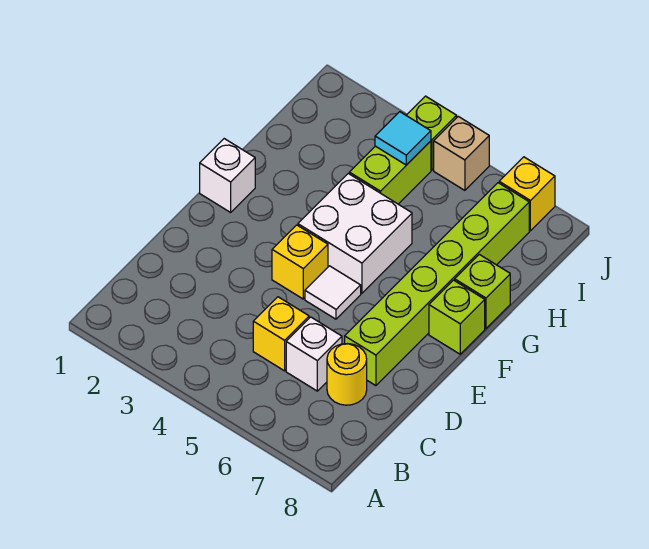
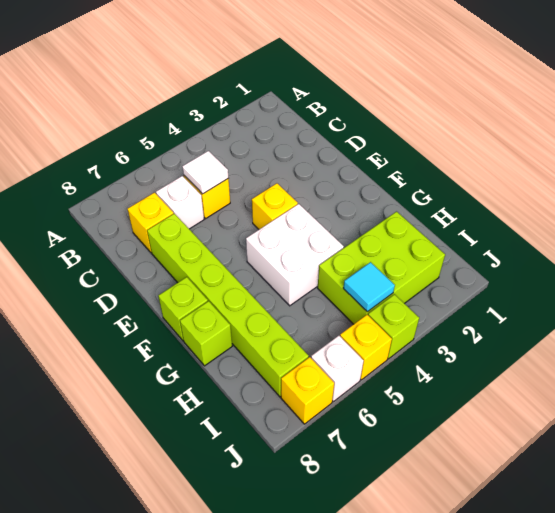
yellow round brick C7 level 1 -> yellow brick C7 level 1
white tile E5 level 1 -> white tile C5 level 2
white brick F1 level 1 -> white brick J6 level 1
lime brick H4:I4 level 1 -> lime brick H2:I4 level 1
tan brick J5 level 1 -> yellow brick J5 level 1

